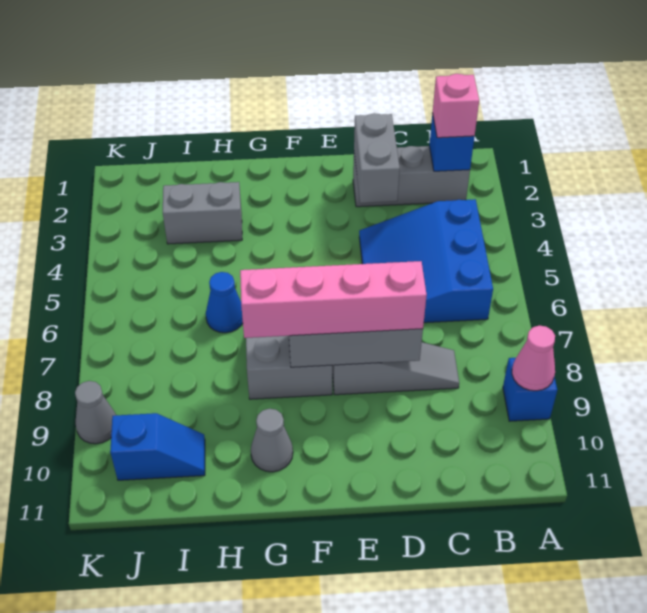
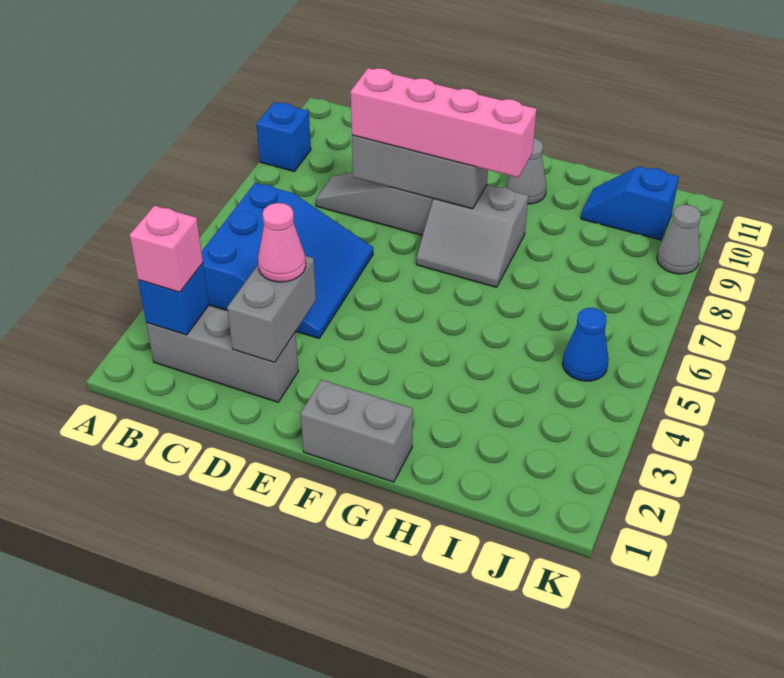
pink cone A9 level 2 -> pink cone D3 level 3
grey brick H3:I3 level 1 -> grey brick F1:G1 level 1
blue cone H6 level 1 -> blue cone J5 level 1

